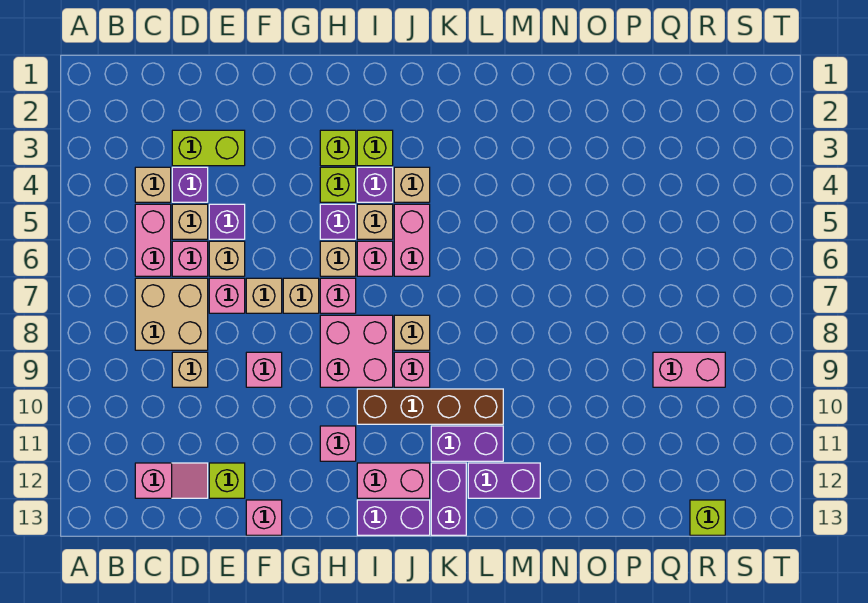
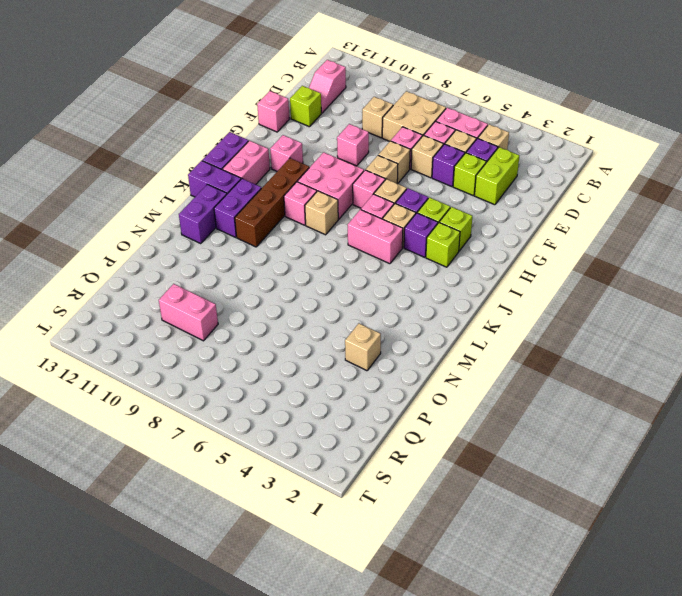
tan brick J4 level 1 -> tan brick O3 level 1
pink brick Q9:R9 level 1 -> pink brick Q9:Q10 level 1
lime brick R13 level 1 -> lime brick E4 level 1

